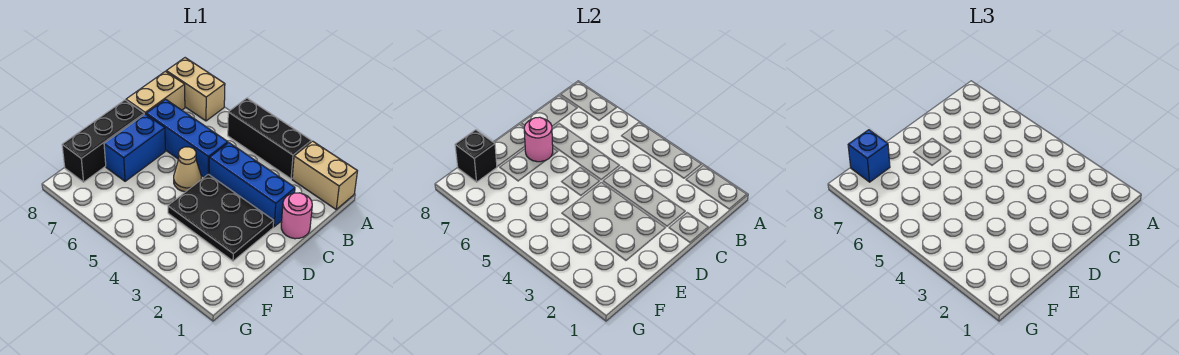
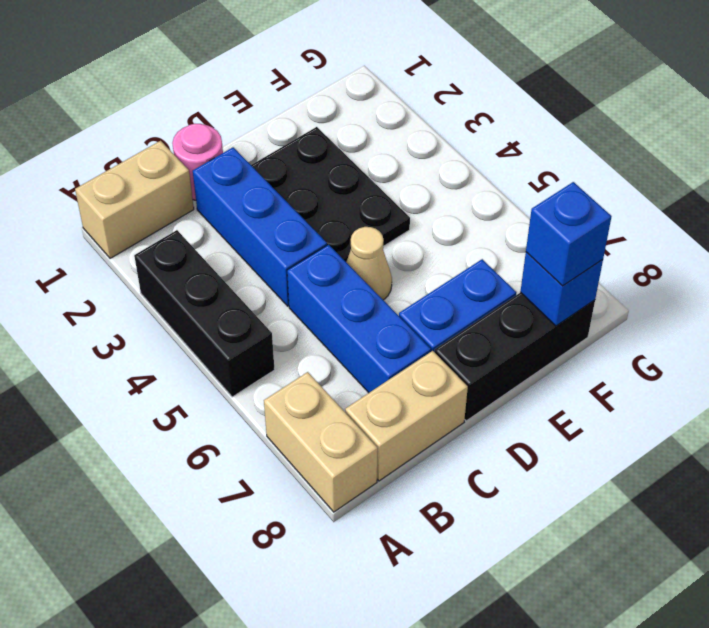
tan brick A1:A2 level 1 -> tan brick A1:B1 level 1
pink round brick D7 level 2 -> none
black brick F8 level 2 -> blue brick F8 level 2

